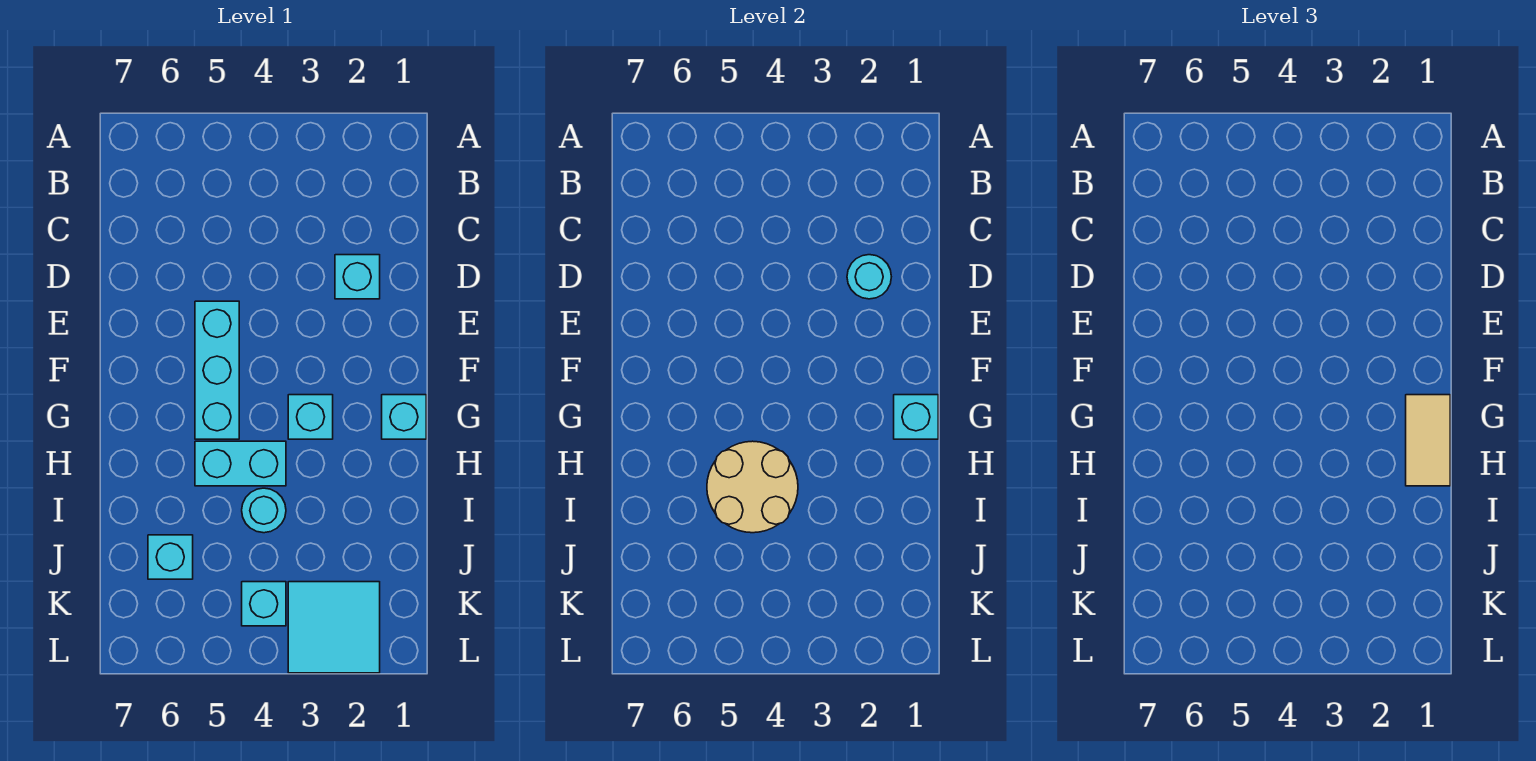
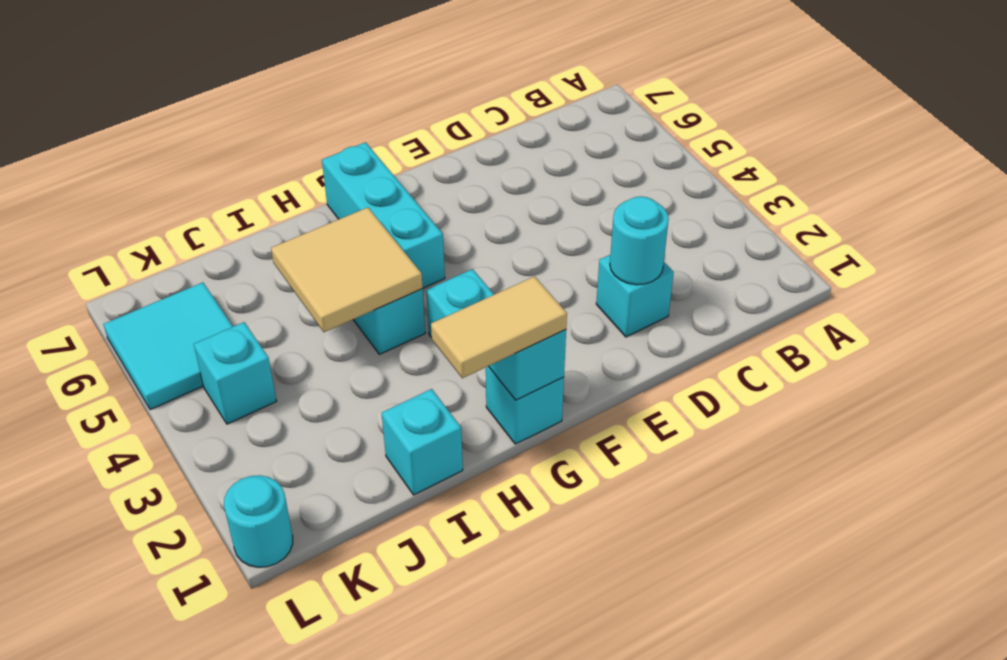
cyan brick E5:G5 level 1 -> cyan brick G5:G7 level 1
tan round brick H4:I5 level 2 -> tan tile H4:I5 level 2
cyan round brick I4 level 1 -> cyan round brick L1 level 1
cyan brick J6 level 1 -> cyan brick I1 level 1
cyan tile K2:L3 level 1 -> cyan tile K5:L6 level 1

